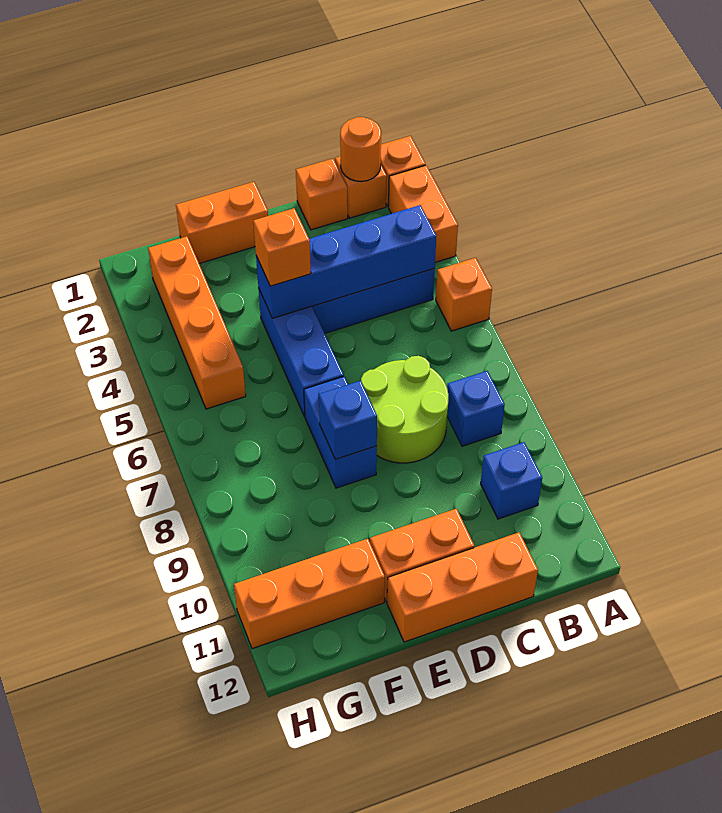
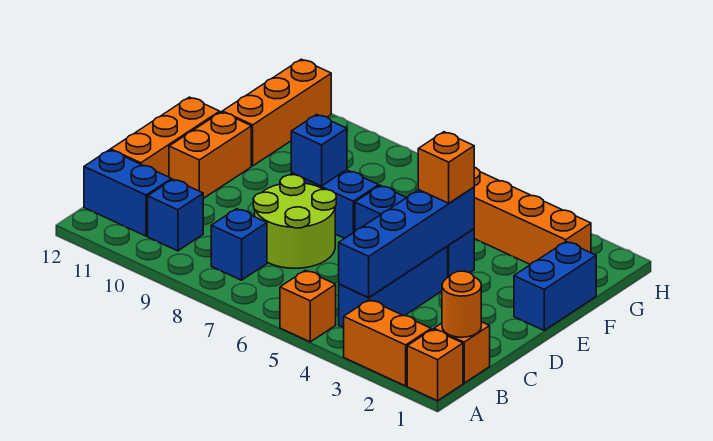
none -> blue brick B11:B12 level 1
orange brick C1 level 1 -> none
orange brick E1:F1 level 1 -> blue brick E1:F1 level 1

